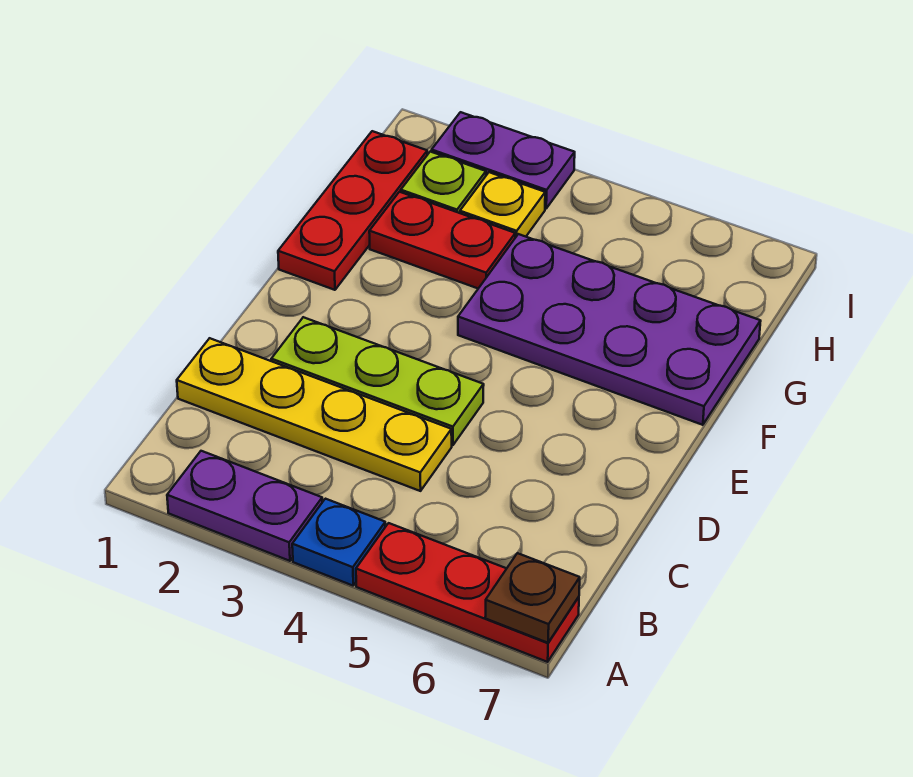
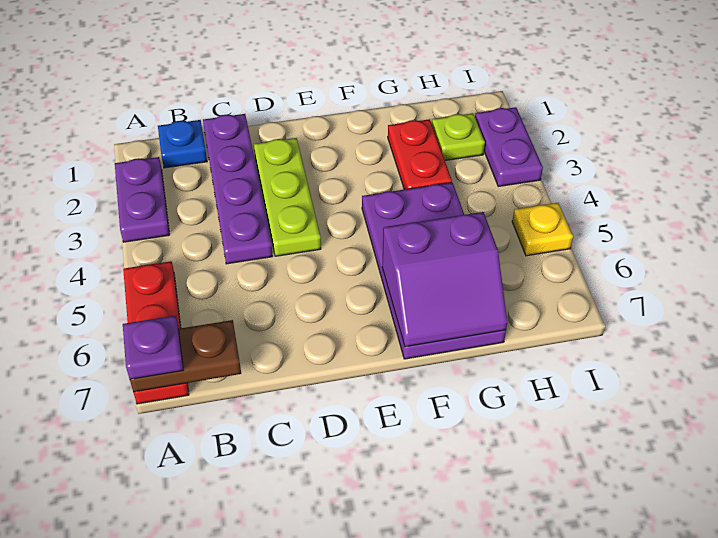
blue plate A4 level 1 -> blue plate B1 level 1
brown plate A7 level 2 -> brown plate A7:B7 level 2
none -> purple plate A7 level 3
yellow plate C1:C4 level 1 -> purple plate C1:C4 level 1
red plate F1:H1 level 1 -> none
none -> purple slope F6:G7 level 2 top 6
yellow plate H3 level 1 -> yellow plate I5 level 1

